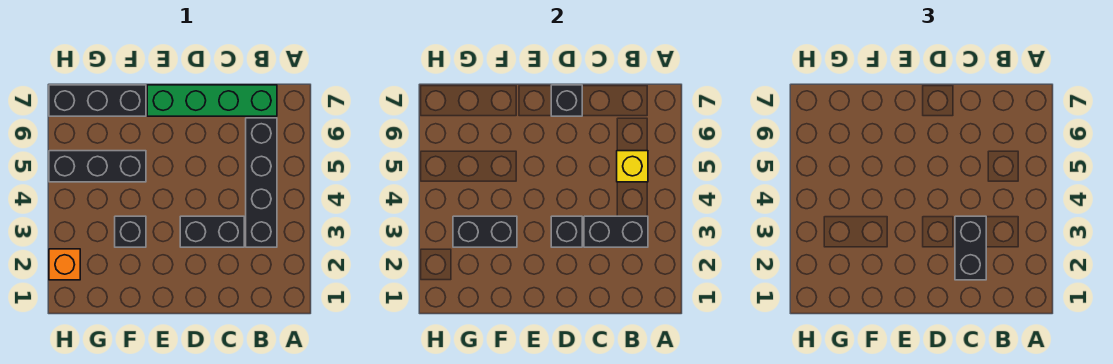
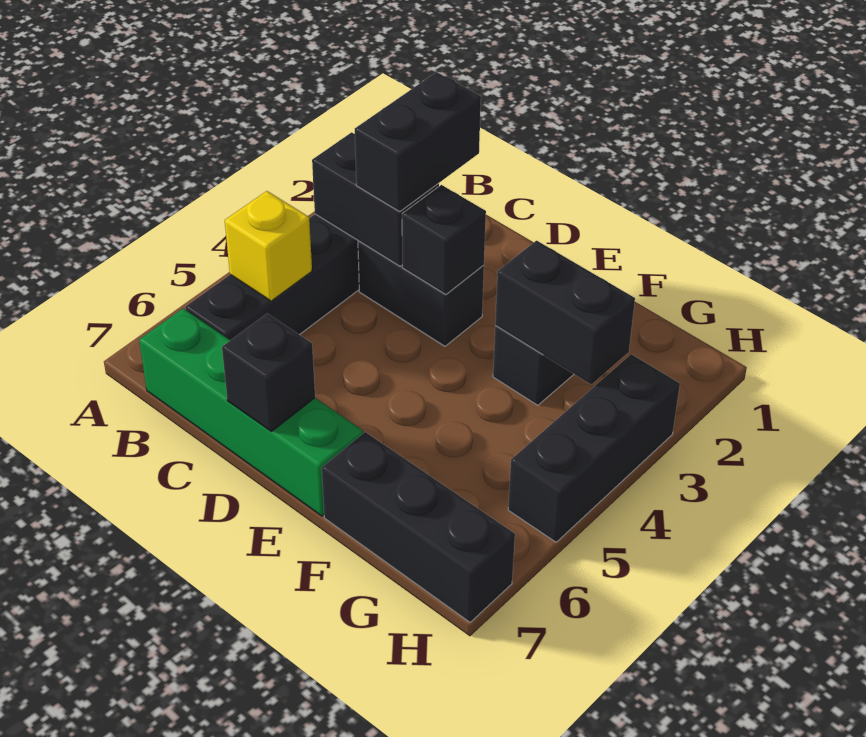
black brick F5:H5 level 1 -> black brick H3:H5 level 1
orange brick H2 level 1 -> none

